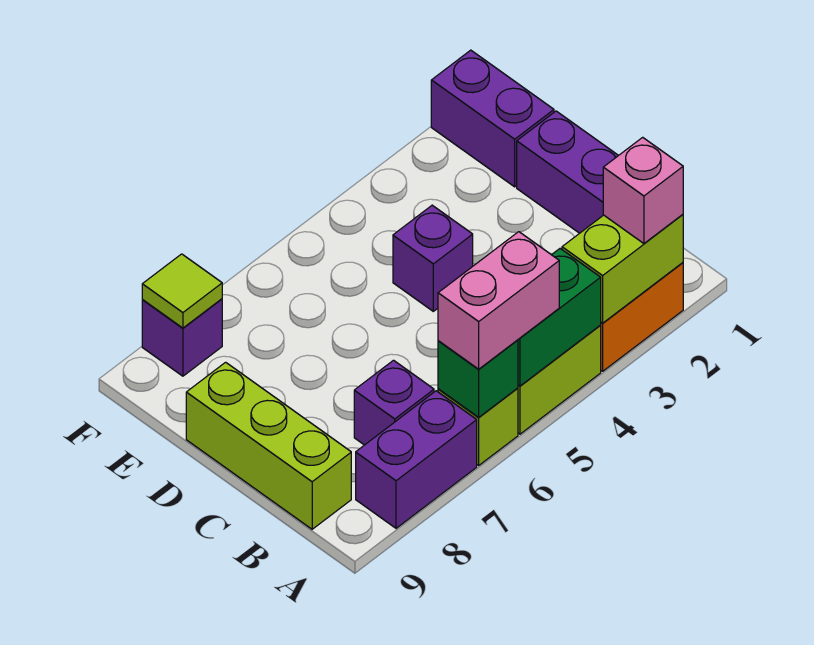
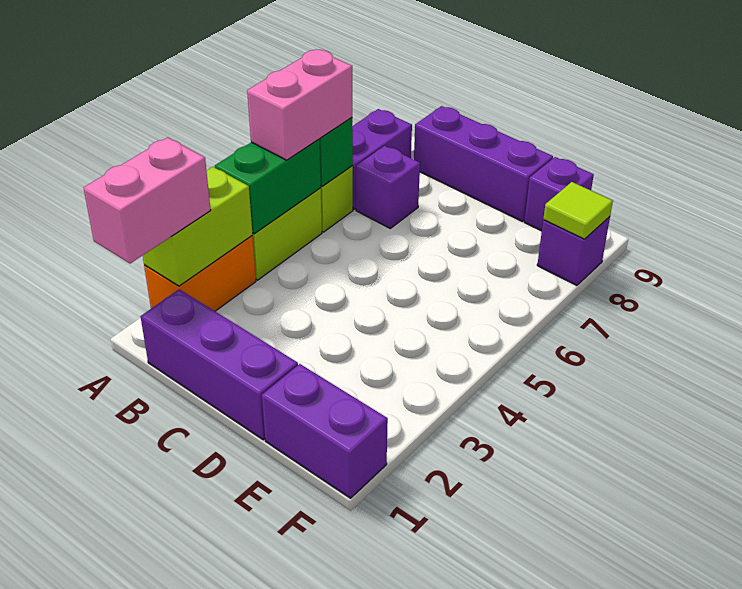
pink brick A2 level 3 -> pink brick A1:A2 level 3
lime brick B9:D9 level 1 -> purple brick B9:D9 level 1
purple brick D4 level 1 -> purple brick E9 level 1

